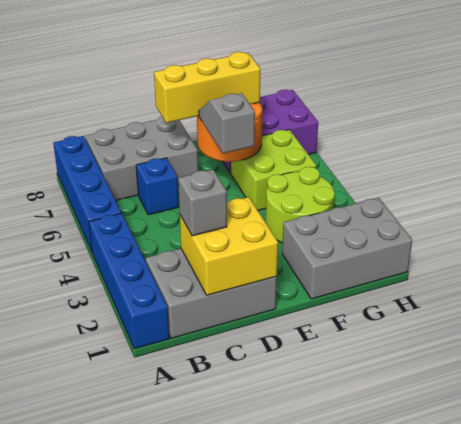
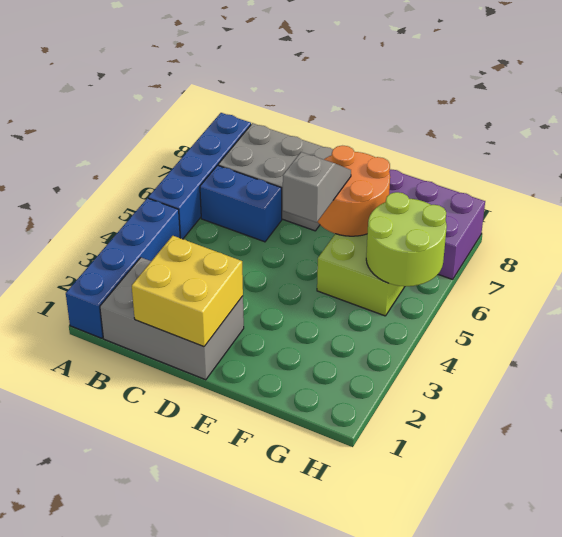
grey brick C2 level 3 -> none
blue brick C6 level 1 -> blue brick B6:C6 level 1
yellow brick D7:F7 level 3 -> none
grey brick F1:H2 level 1 -> none
lime round brick F3:G4 level 1 -> lime round brick G5:H6 level 2

